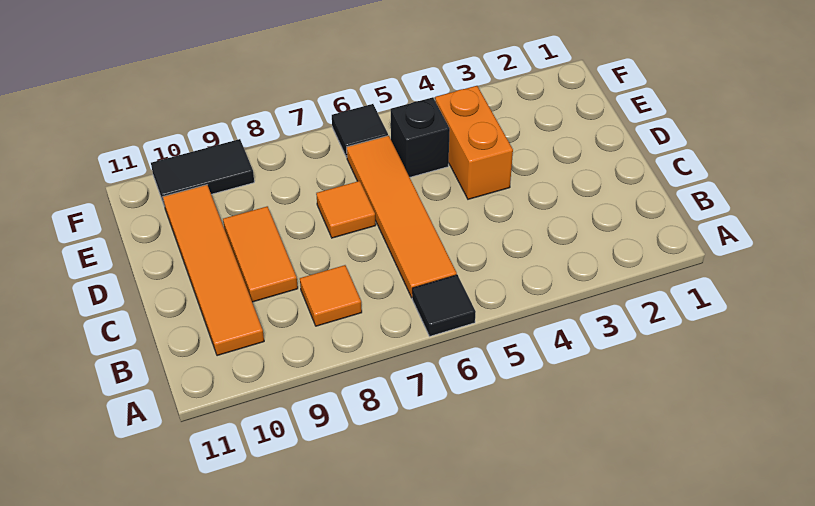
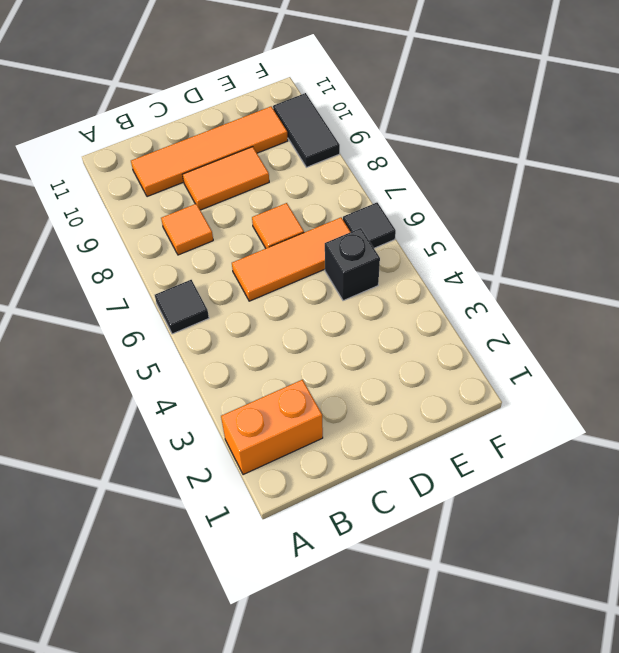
orange tile B6:E6 level 1 -> orange tile C6:E6 level 1
orange brick D4:E4 level 1 -> orange brick A2:B2 level 1

